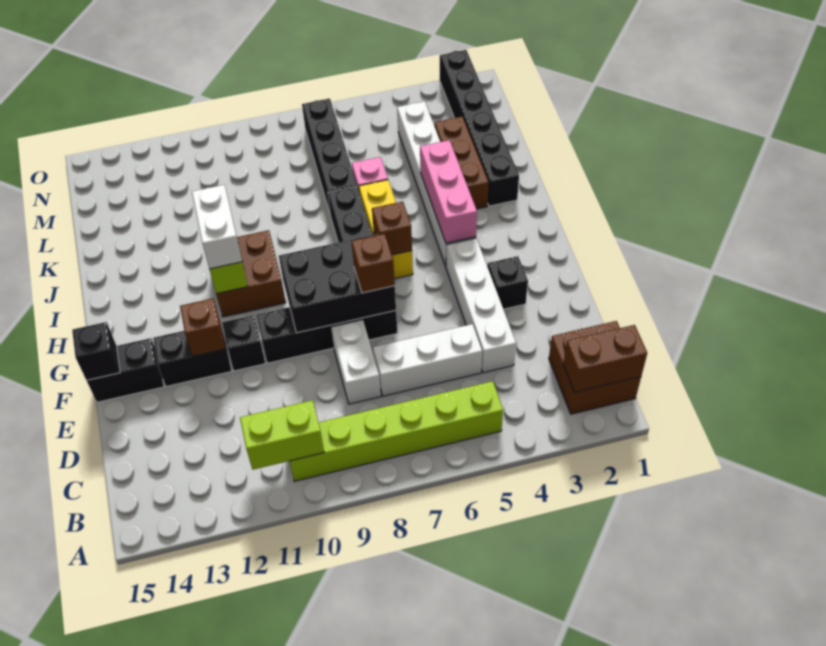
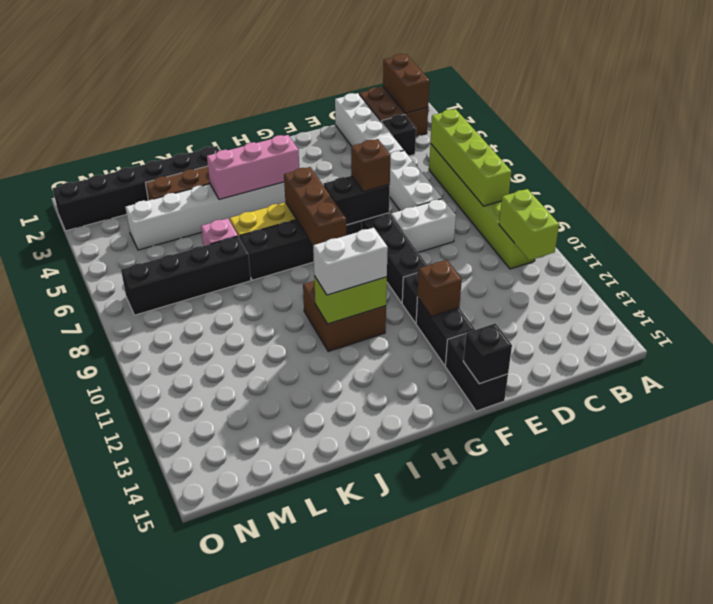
none -> lime brick B5:B8 level 2
white brick D4:G4 level 1 -> white brick D1:D4 level 1
black brick F3 level 1 -> black brick C3 level 1
black brick F7:G9 level 2 -> black brick F7:G7 level 2
brown brick H6 level 2 -> brown brick H6:H8 level 2

